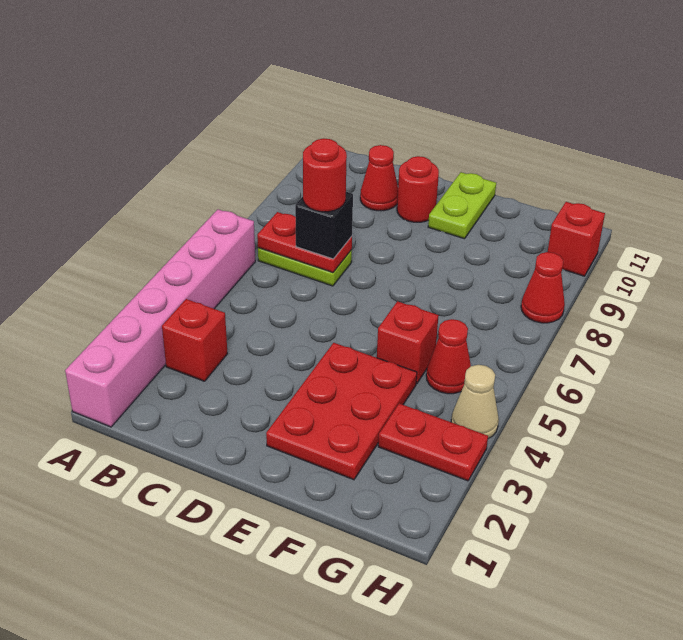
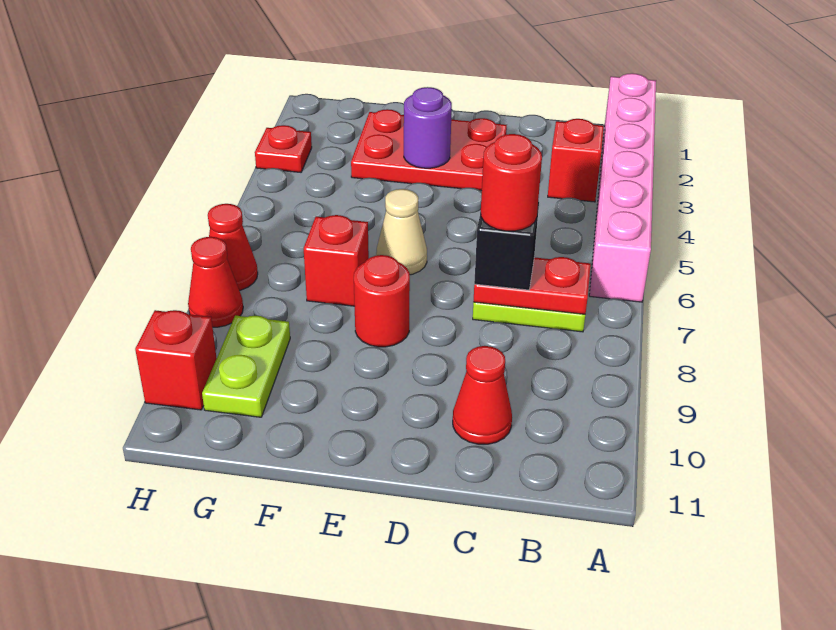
red round brick D10 level 1 -> red round brick E8 level 1
red plate E2:F4 level 1 -> red plate D2:F3 level 1
none -> purple round brick E3 level 2
lime plate E10:E11 level 1 -> lime plate G9:G10 level 1
red brick F5 level 1 -> red brick F7 level 1
red plate G3:H3 level 1 -> red plate H3 level 1
red cone G5 level 1 -> red cone H7 level 1
tan cone H4 level 1 -> tan cone E6 level 1

